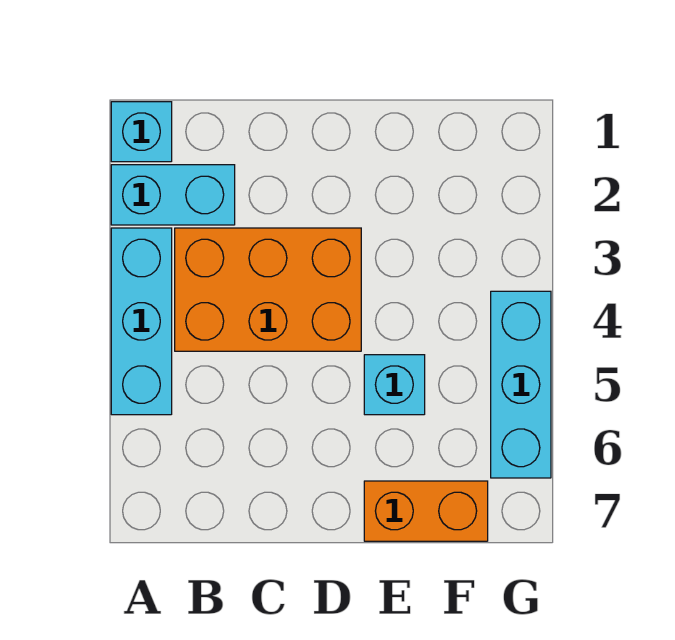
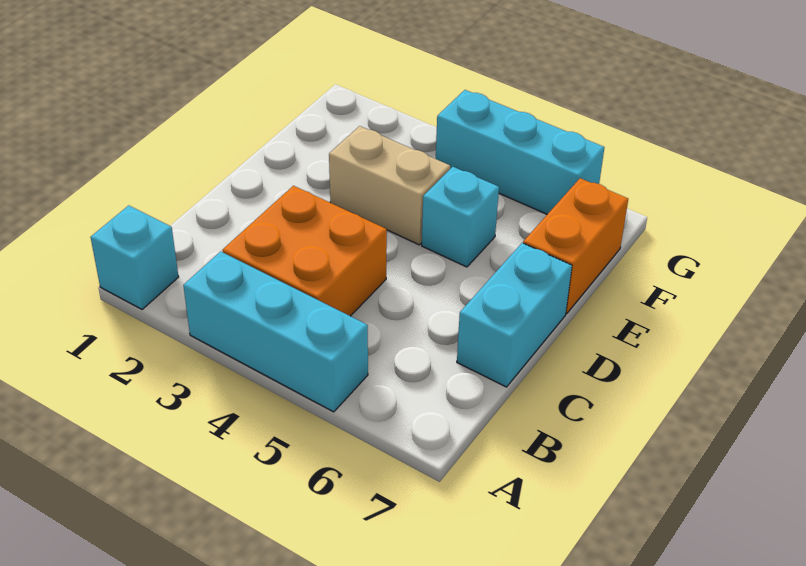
cyan brick A2:B2 level 1 -> cyan brick C7:D7 level 1
orange brick B3:D4 level 1 -> orange brick B3:C4 level 1
none -> tan brick E3:E4 level 1

